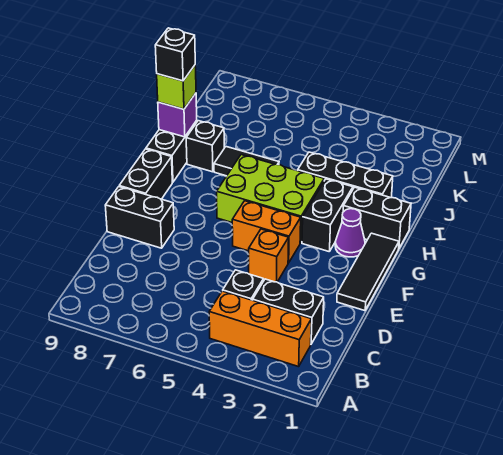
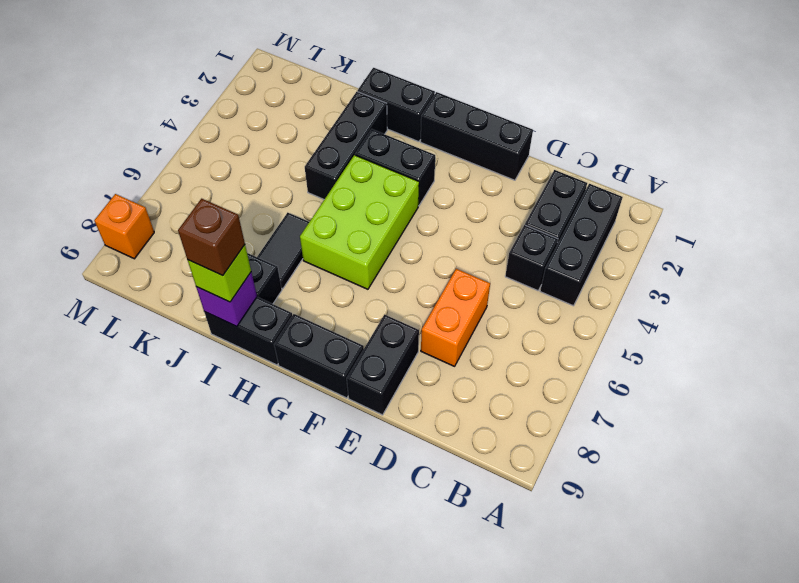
orange brick B2:B4 level 1 -> black brick B2:B4 level 1
black tile E1:G1 level 1 -> black brick E1:G1 level 1
orange brick E4 level 1 -> orange brick M8 level 1
orange brick F4:F5 level 1 -> orange brick D6:D7 level 1
purple cone G2 level 1 -> none
black brick H1:H2 level 1 -> black brick H1:I1 level 1
black brick I9 level 4 -> brown brick I9 level 4

